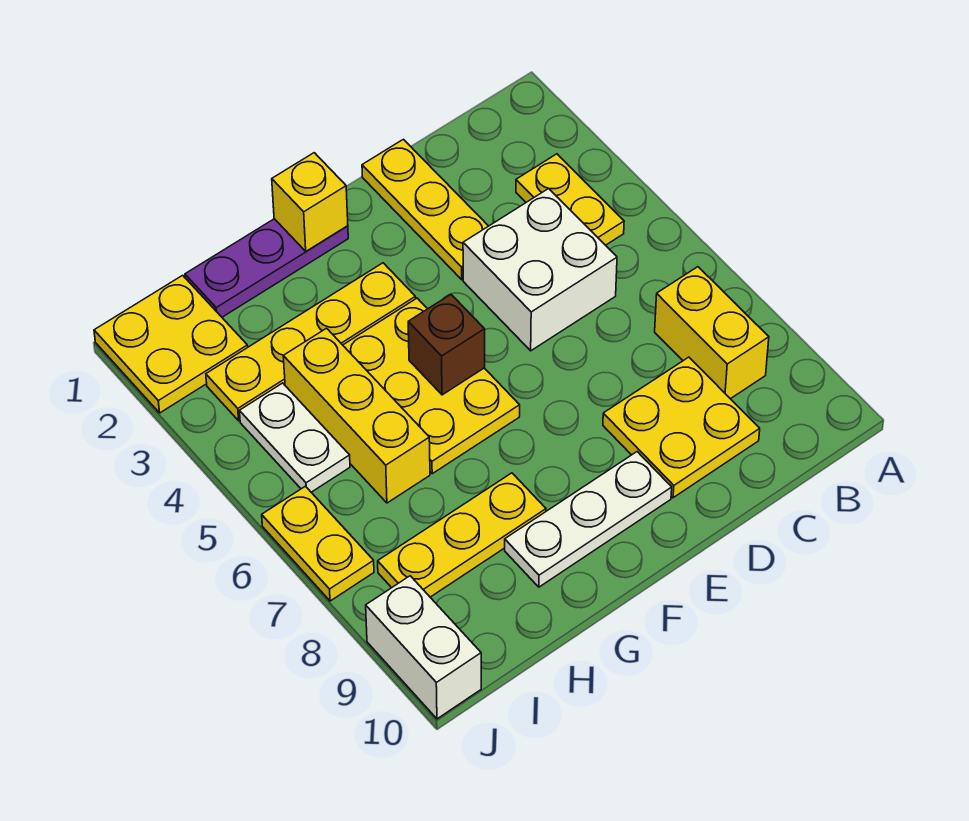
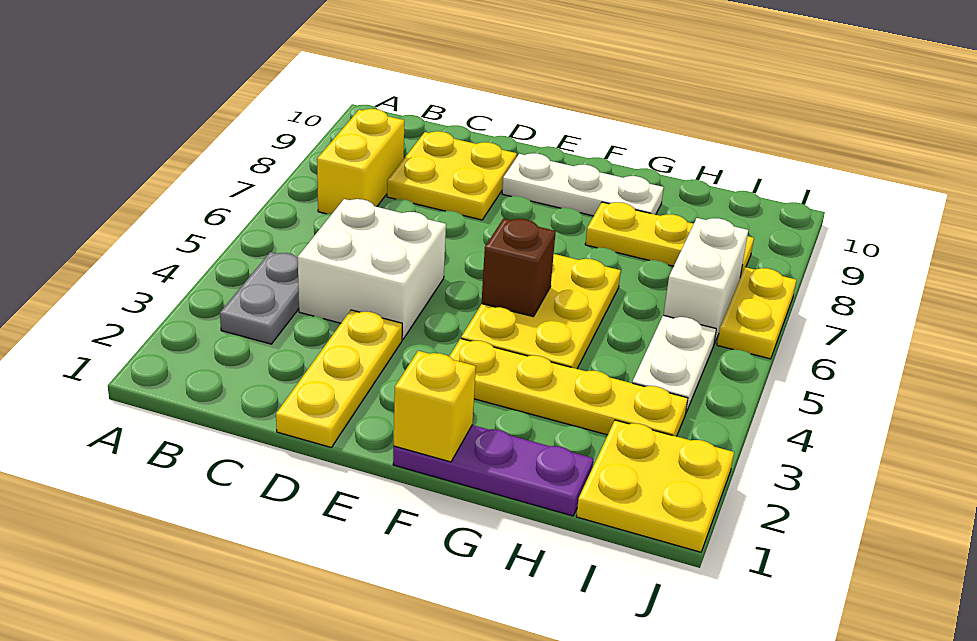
yellow plate B3:B4 level 1 -> grey plate B3:B4 level 1
yellow brick H4:H6 level 1 -> none
white brick J9:J10 level 1 -> white brick I6:I7 level 1

